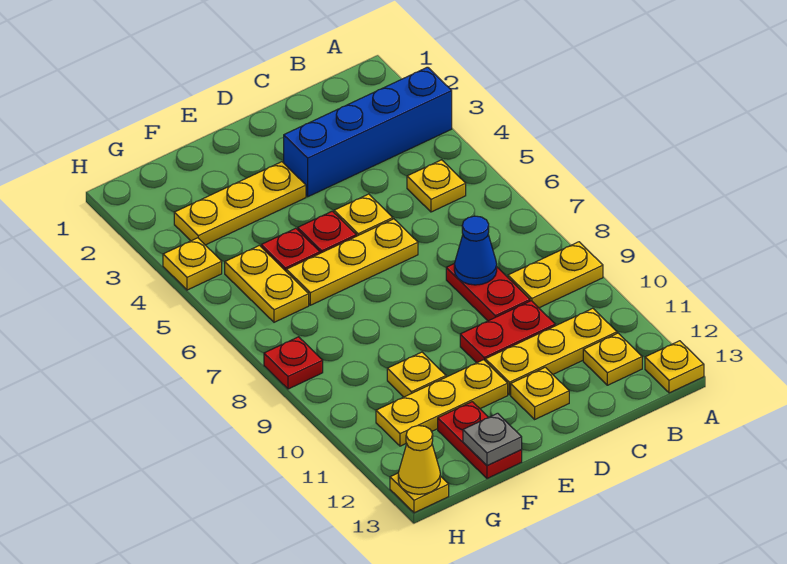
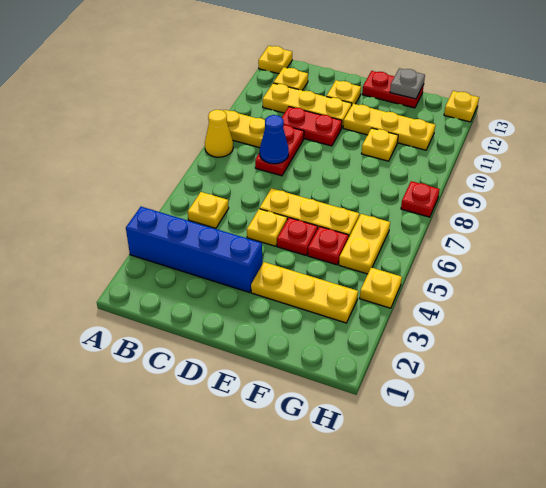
red plate F12:F13 level 1 -> red plate E13:F13 level 1
yellow cone H13 level 2 -> yellow cone A8 level 1

